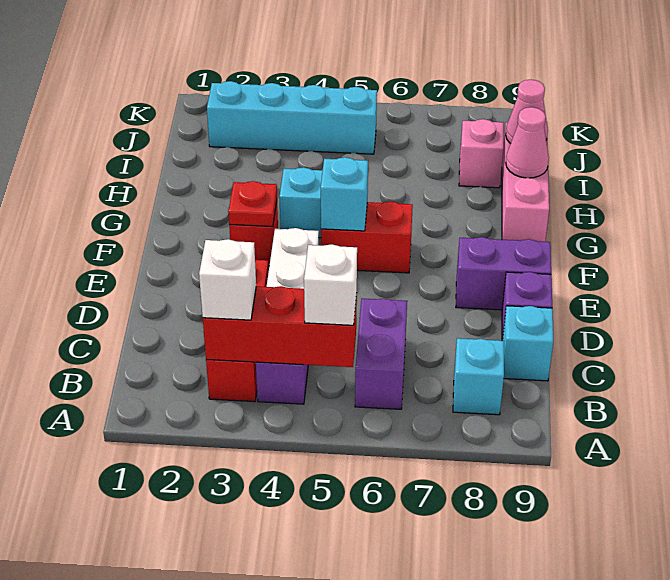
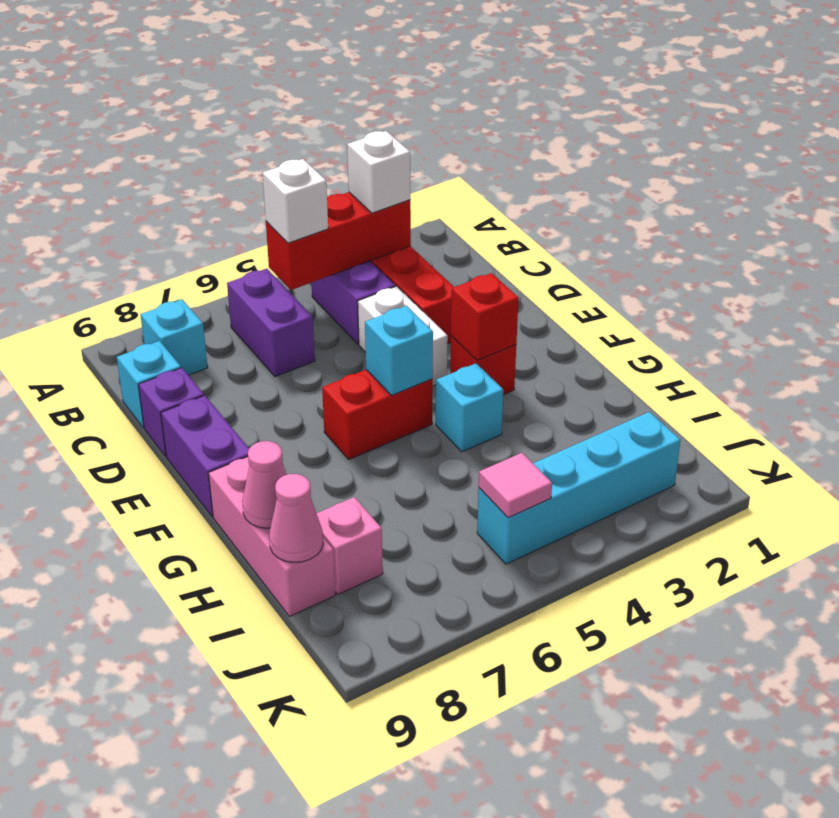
purple brick E8:E9 level 1 -> purple brick E9:F9 level 1
red plate F3 level 2 -> red brick F3 level 2
none -> pink tile J5 level 2

